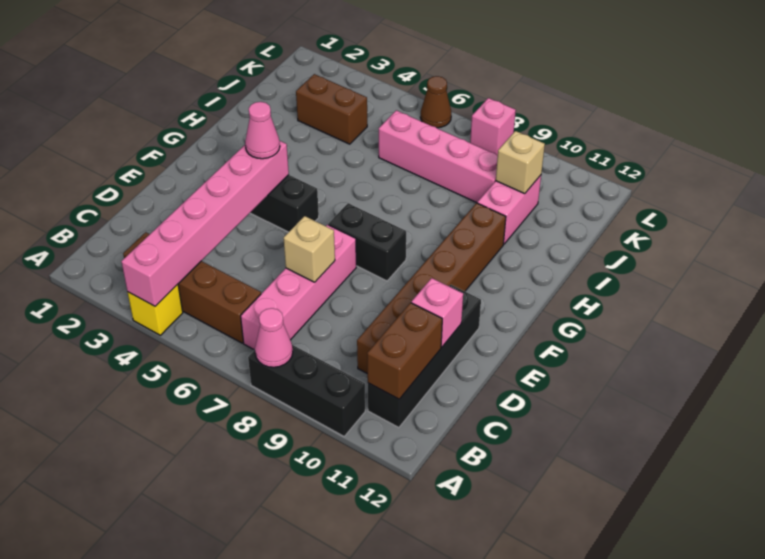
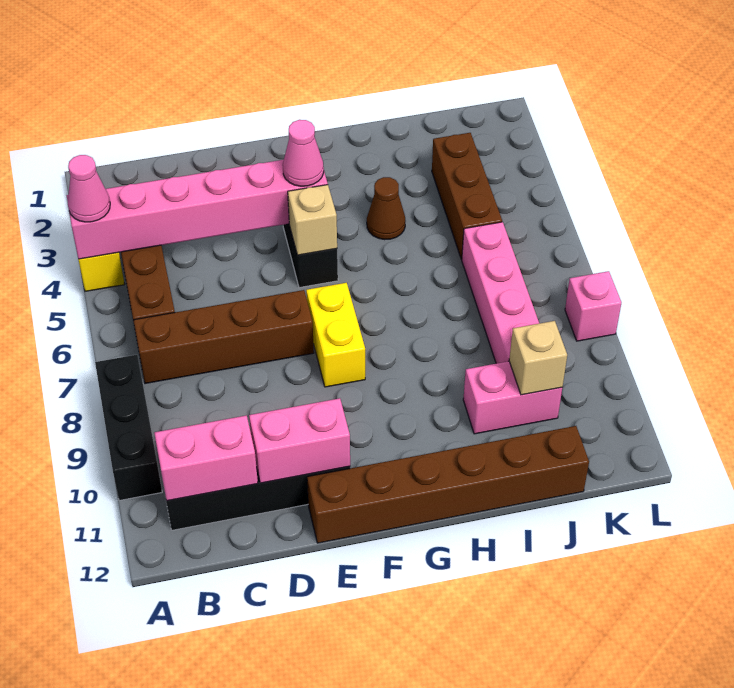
pink cone A8 level 2 -> pink cone A4 level 3
pink brick B7:E7 level 1 -> brown brick B7:E7 level 1
brown brick B11:C11 level 2 -> pink brick B11:C11 level 2
brown brick C10:H10 level 1 -> brown brick E12:J12 level 1
tan brick D7 level 2 -> tan brick F5 level 2
pink brick D11 level 2 -> pink brick D11:E11 level 2
black brick F7:F8 level 1 -> yellow brick F7:F8 level 1
brown brick J3:J4 level 1 -> brown brick J3:J5 level 1
brown cone L6 level 1 -> brown cone H4 level 1

